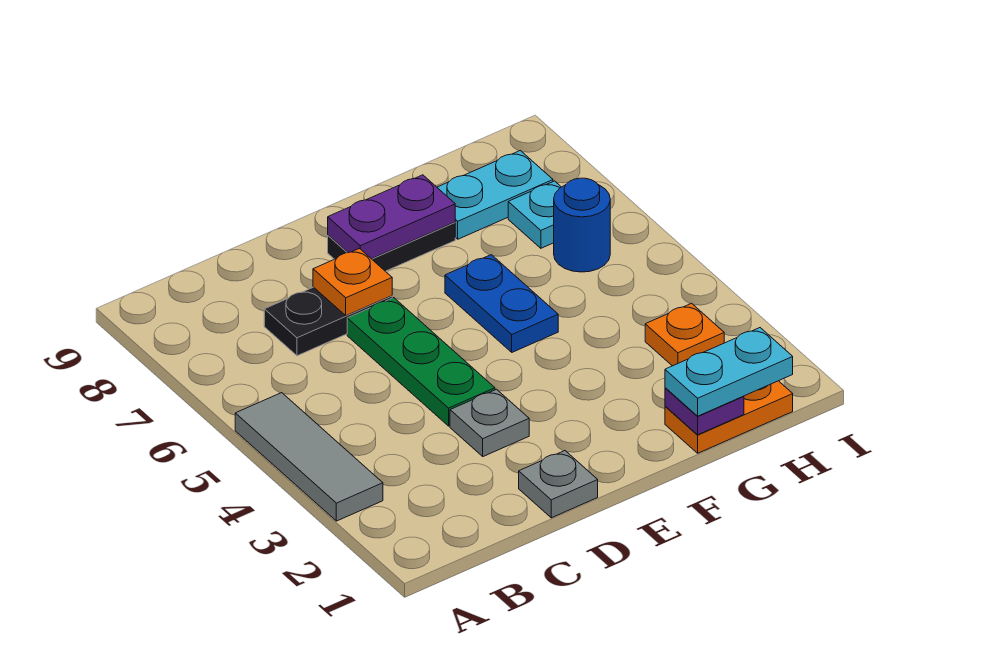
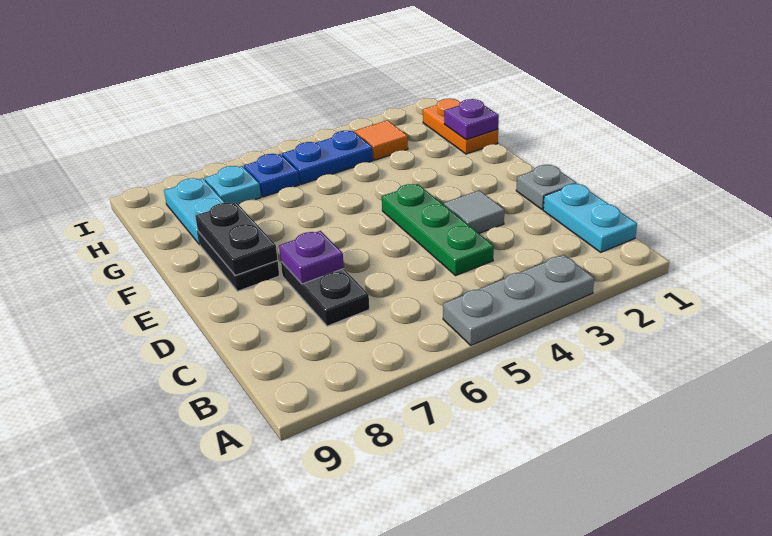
grey tile A3:A5 level 1 -> grey plate A3:A5 level 1
grey plate D3 level 1 -> grey tile D3 level 1
green plate D4:D6 level 1 -> green plate C4:E4 level 1
orange plate D7 level 2 -> purple plate D7 level 2
purple plate E8:F8 level 2 -> black plate E8:F8 level 2
blue plate F5:F6 level 1 -> blue plate H4:H5 level 1
cyan plate G1:H1 level 3 -> cyan plate B1:C1 level 1
orange plate H3 level 1 -> orange tile H3 level 1
blue round brick H6 level 1 -> blue plate H6 level 1

